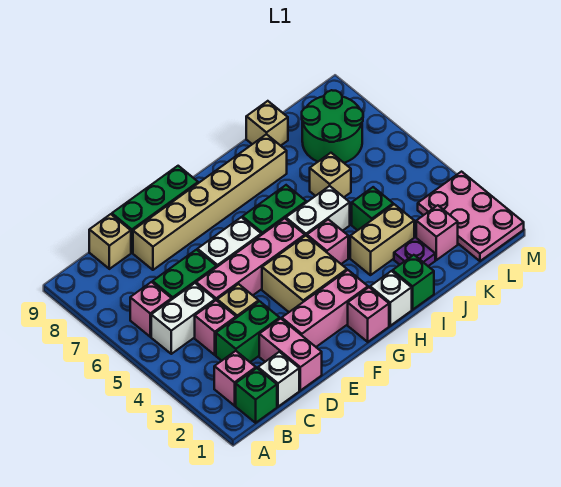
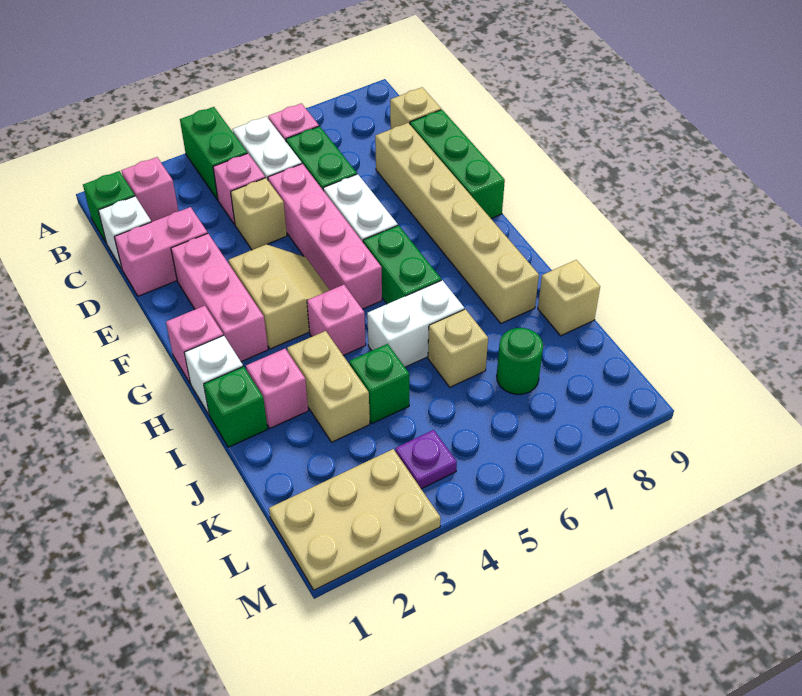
green brick C3:D3 level 1 -> green brick A4:B4 level 1
tan brick F3:G4 level 1 -> tan slope F3:G4 level 1 top 3
white brick H5:I5 level 1 -> white brick I5:I6 level 1
purple plate J2 level 1 -> purple plate L4 level 1
pink brick K2 level 1 -> pink brick I2 level 1
green round brick K7:L8 level 1 -> green round brick K7 level 1
pink plate L1:M3 level 1 -> tan plate L1:M3 level 1

